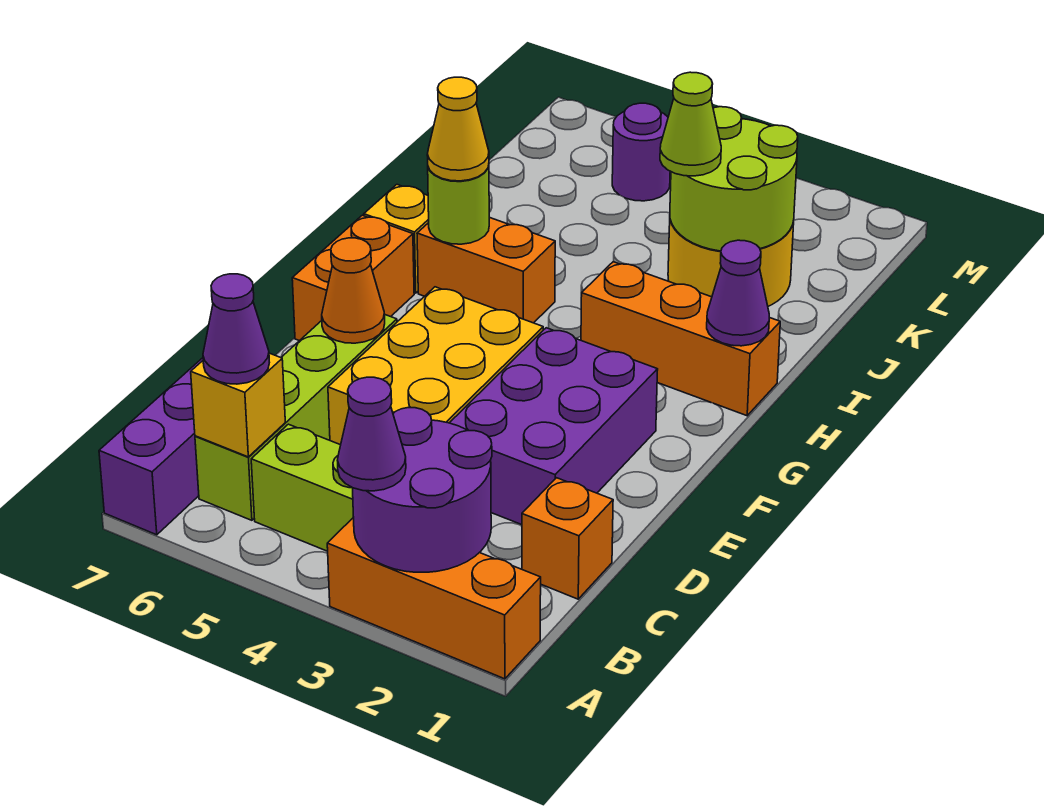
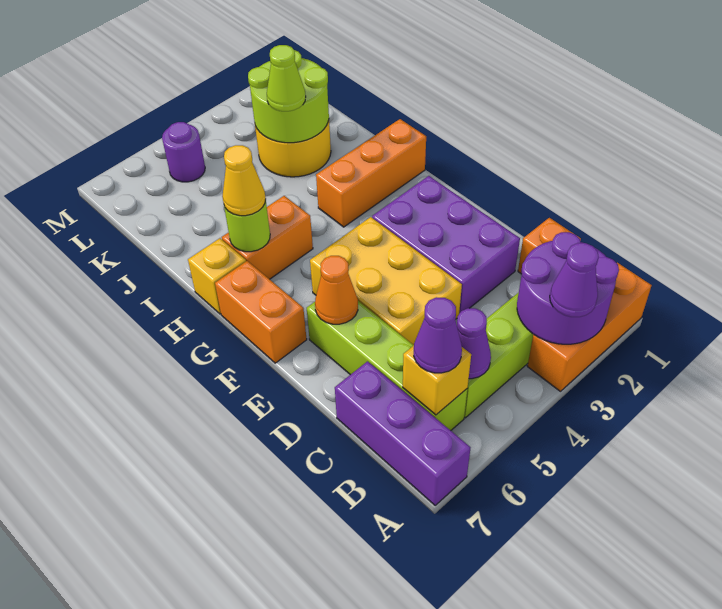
purple cone H1 level 2 -> purple cone B5 level 2

